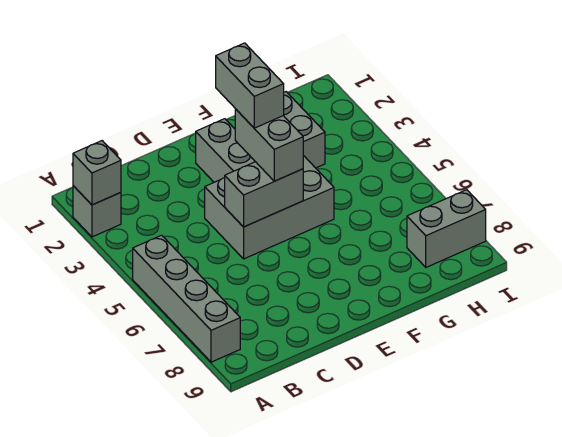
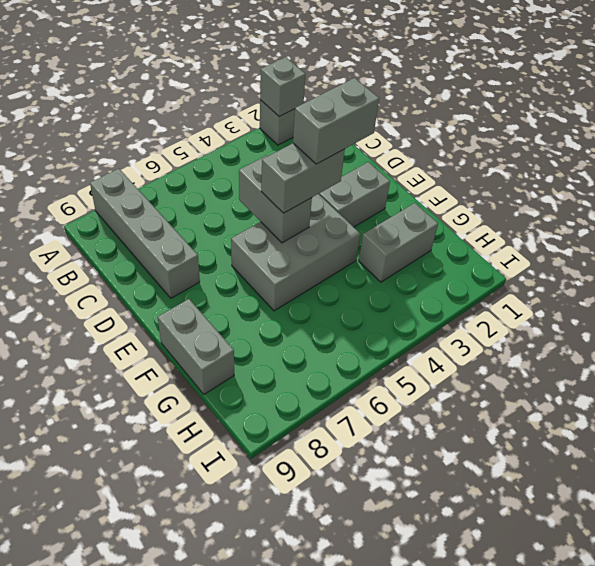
grey brick A5:A8 level 1 -> grey brick A8:D8 level 1
grey brick D4:F5 level 1 -> grey brick E4:F6 level 1
grey brick H8:I8 level 1 -> grey brick F9:G9 level 1

